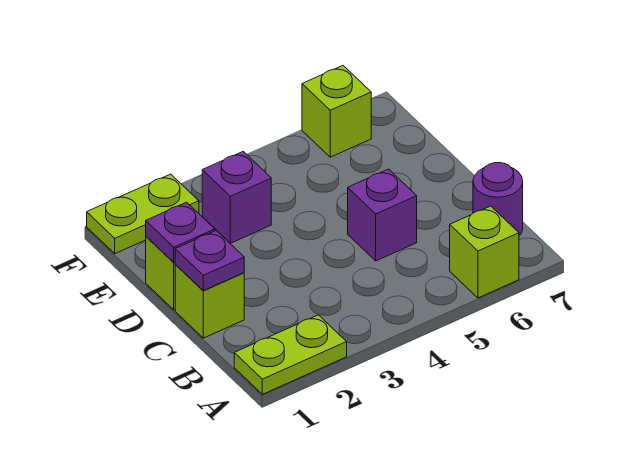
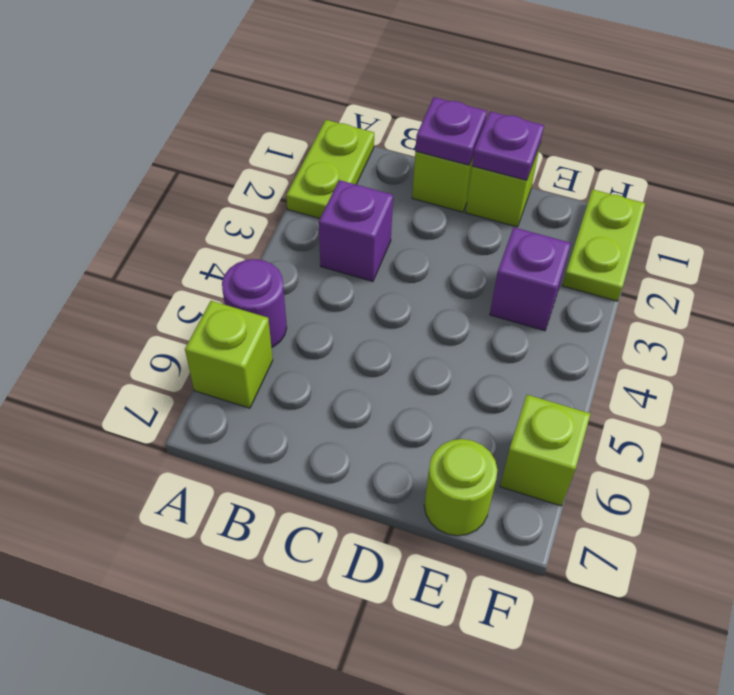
purple round brick B7 level 1 -> purple round brick A5 level 1
purple brick C5 level 1 -> purple brick B3 level 1
none -> lime round brick E7 level 1

